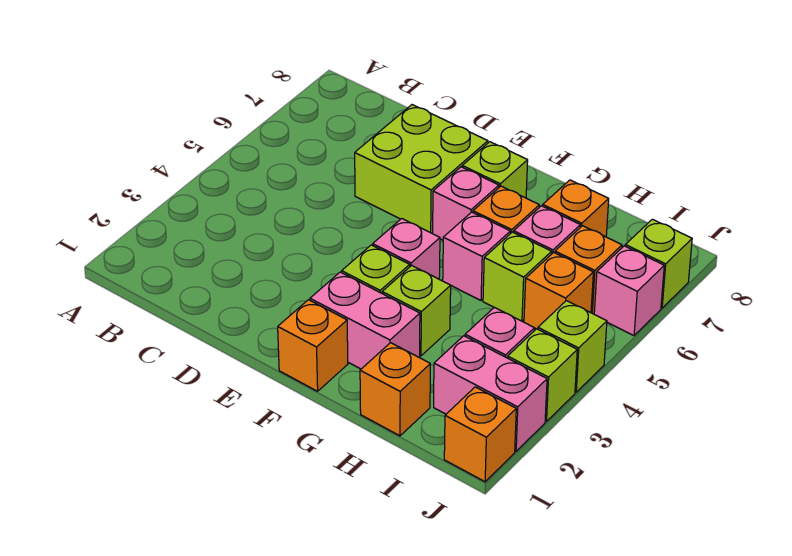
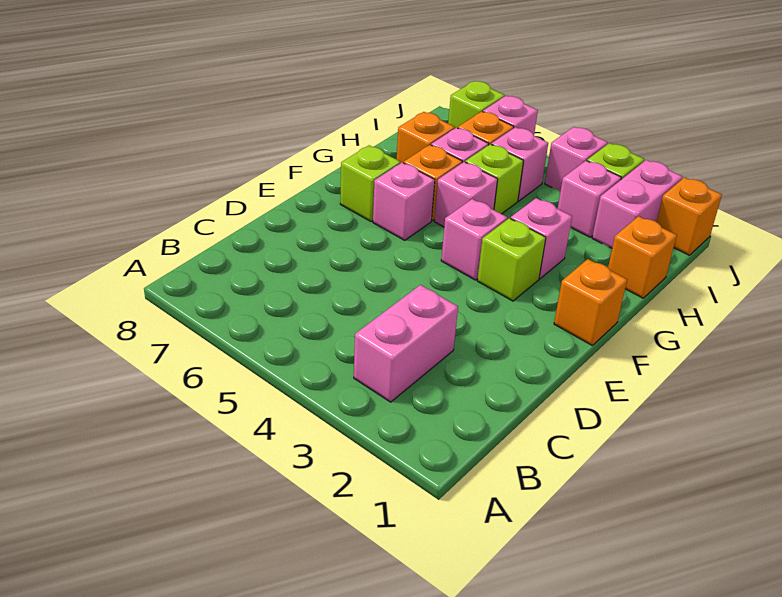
lime brick D6:E7 level 1 -> none
pink brick F2:G2 level 1 -> pink brick B3:C3 level 1
lime brick G3 level 1 -> pink brick G3 level 1
orange brick I5 level 1 -> pink brick I5 level 1
lime brick J4 level 1 -> pink brick J4 level 1

